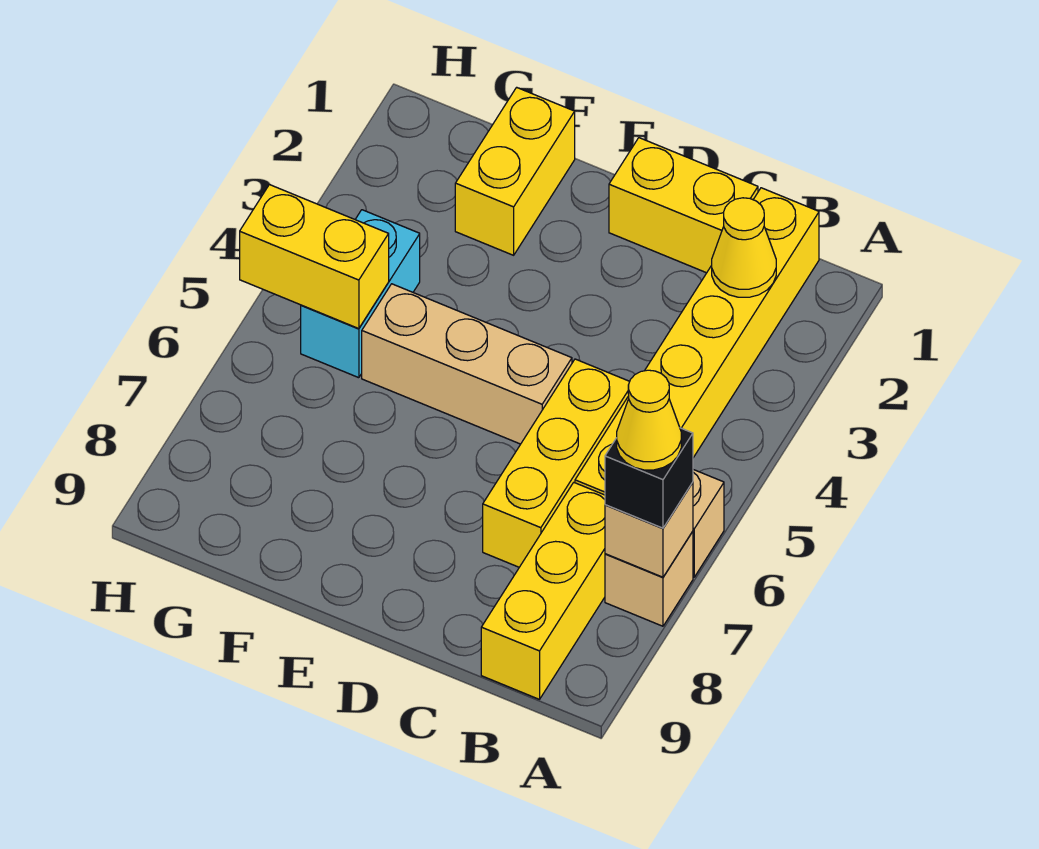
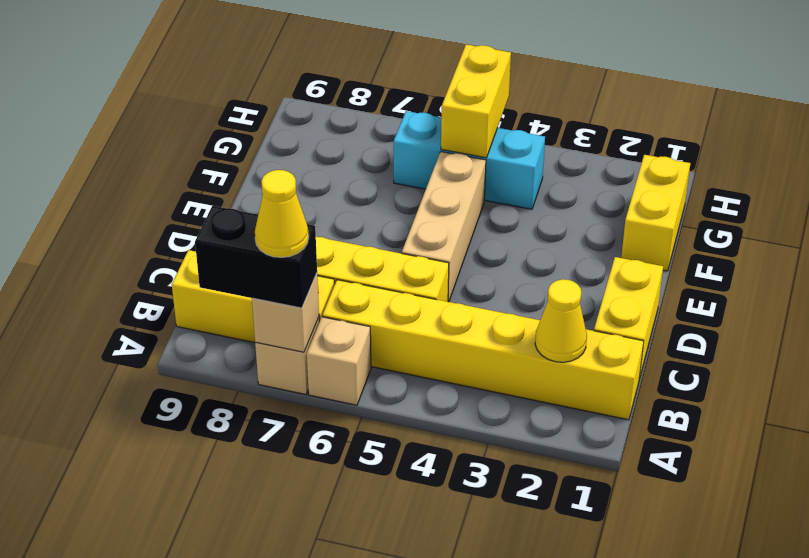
black brick A7 level 3 -> black brick A7:A8 level 3
yellow brick F1:F2 level 1 -> yellow brick F1:G1 level 1
cyan brick G4:G5 level 1 -> cyan brick G4:G6 level 1

